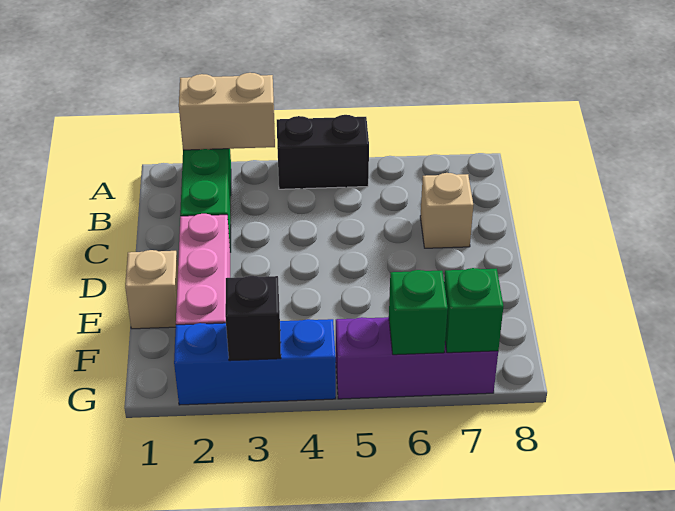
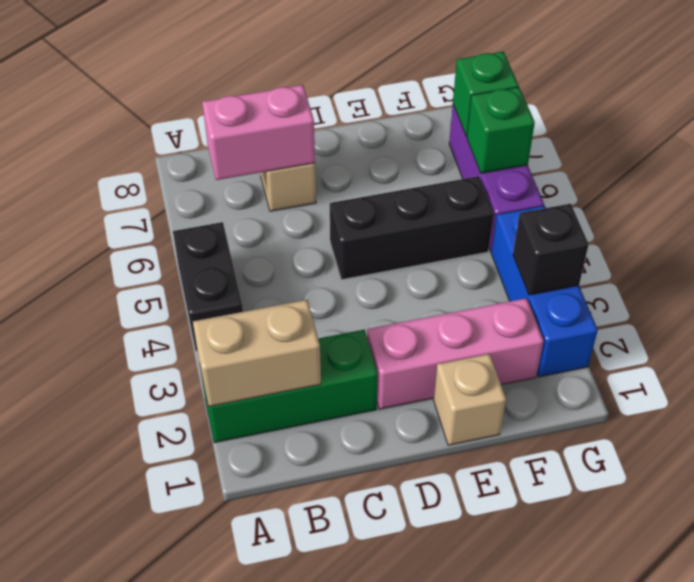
tan brick A2:A3 level 2 -> tan brick A2:B2 level 2
none -> pink brick B7:C7 level 2
none -> black brick D5:F5 level 1

